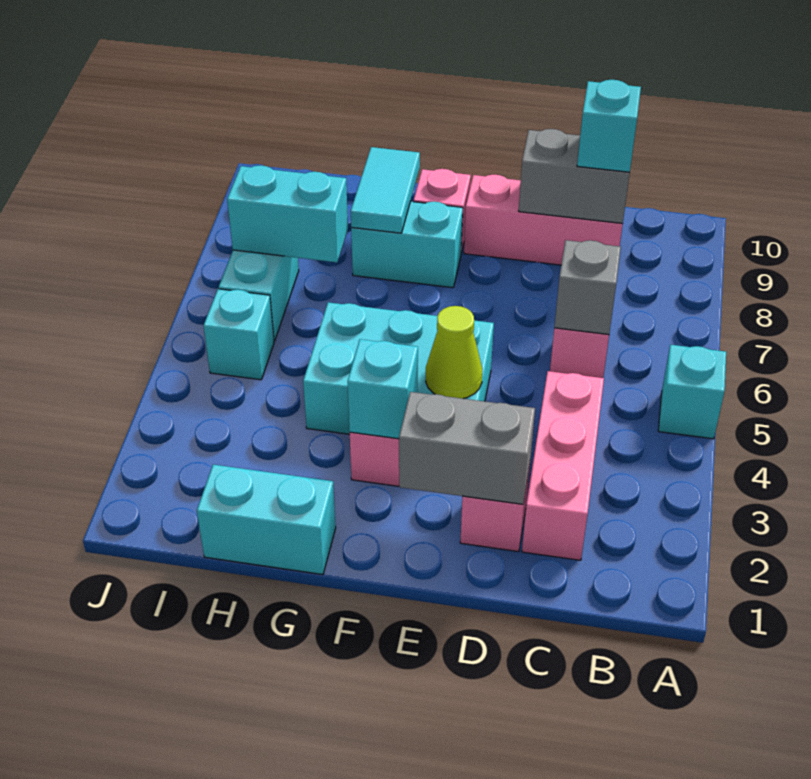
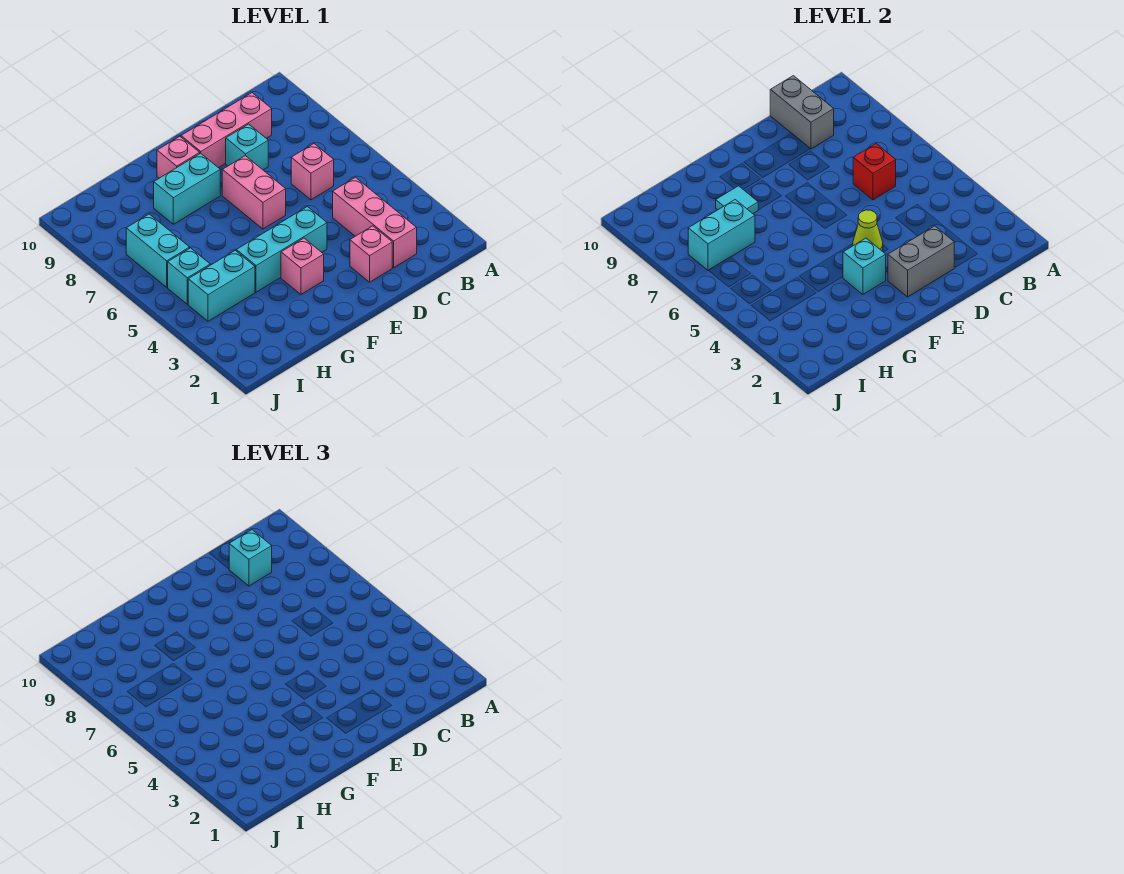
cyan brick A5 level 1 -> cyan brick D8 level 1
grey brick C6 level 2 -> red brick C6 level 2
grey brick C9:D9 level 2 -> grey brick C9:C10 level 2
cyan brick E4:G5 level 1 -> cyan brick E4:G4 level 1
none -> pink brick E6:E7 level 1
cyan brick G1:H1 level 1 -> cyan brick H4:I4 level 1
cyan tile G8:G9 level 2 -> cyan tile G8 level 2

